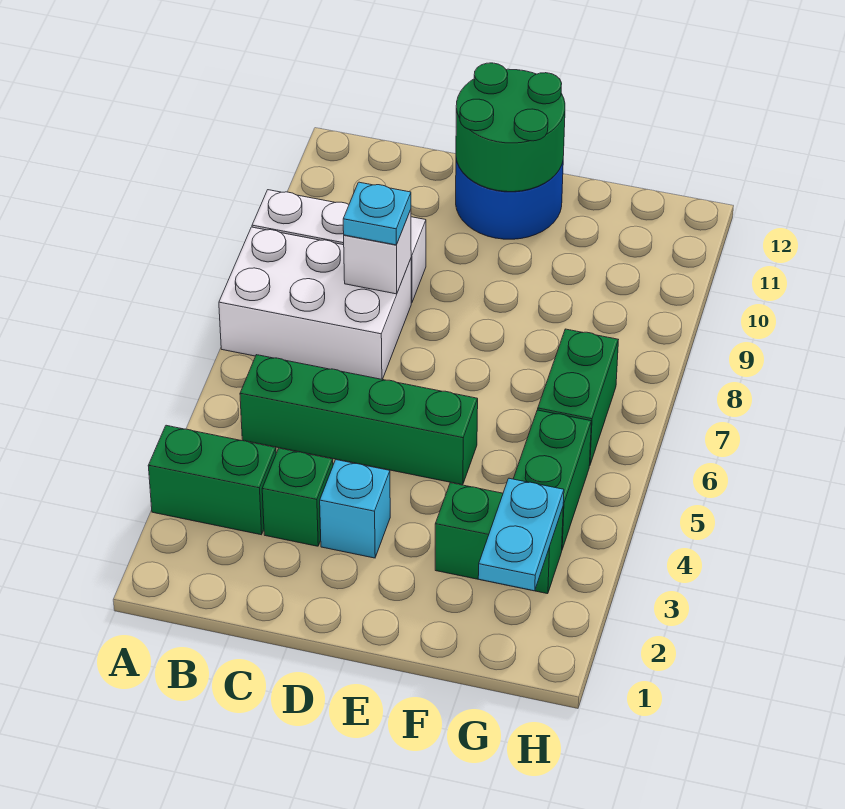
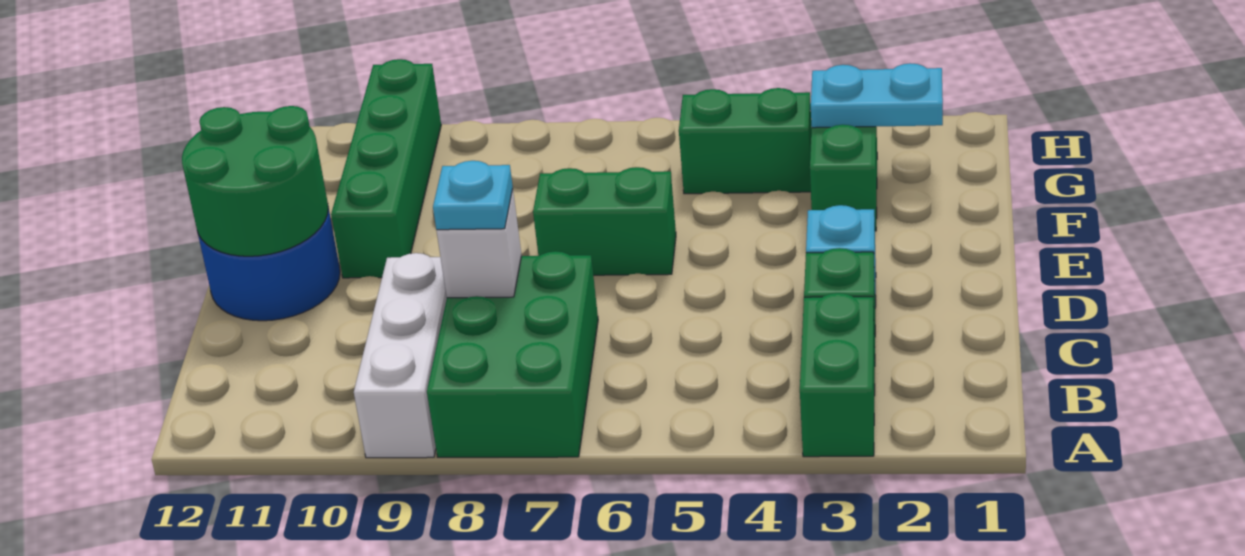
white brick A7:C8 level 1 -> green brick A7:C8 level 1
green brick B5:E5 level 1 -> green brick E10:H10 level 1
green brick G6:G7 level 1 -> green brick E6:E7 level 1

